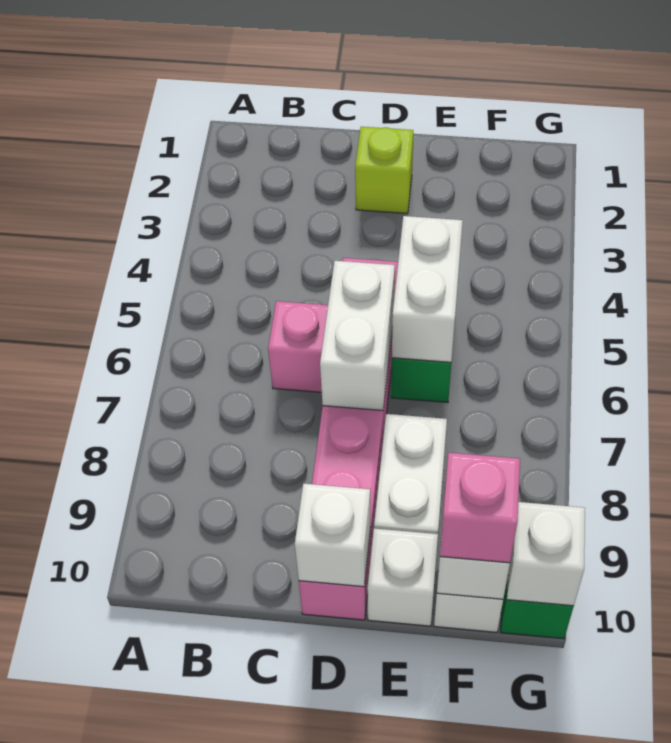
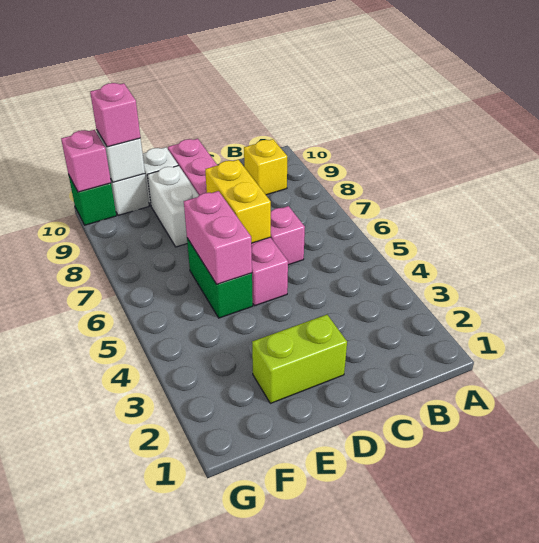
none -> yellow brick B9 level 1
lime brick D2 level 1 -> lime brick D2:E2 level 1
white brick D6:D7 level 2 -> yellow brick D6:D7 level 2
white brick D10 level 2 -> none
white brick E5:E6 level 2 -> pink brick E5:E6 level 2
white brick G10 level 2 -> pink brick G10 level 2

